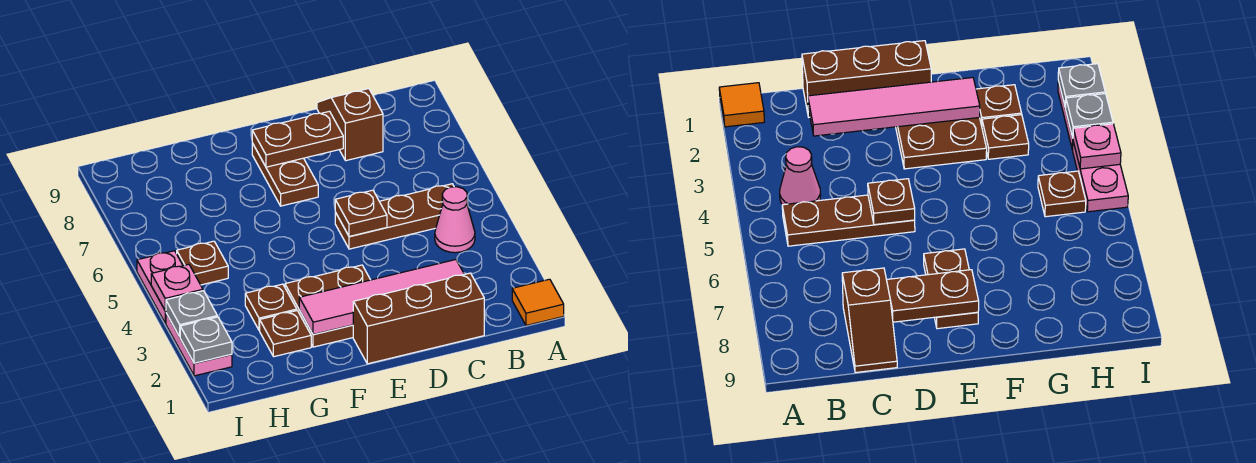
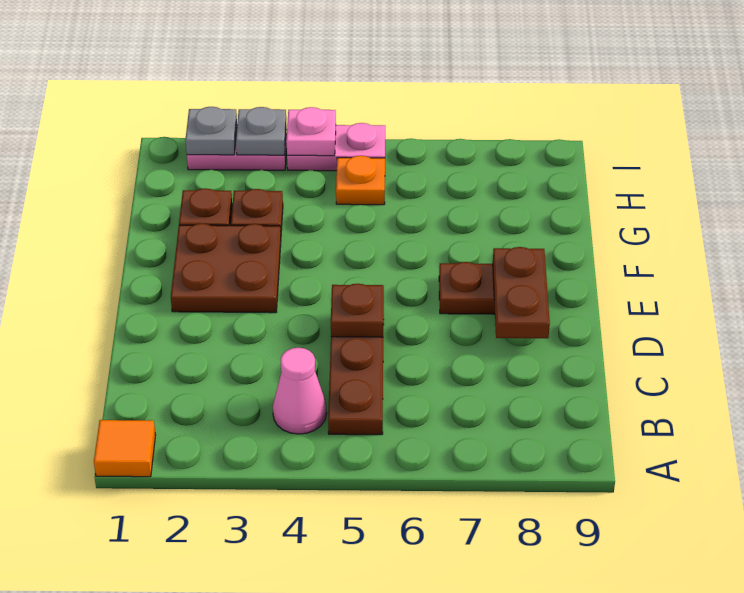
brown brick C1:E1 level 1 -> none
pink tile C2:F2 level 2 -> none
brown slope C8:C9 level 1 top 8 -> none
brown plate H5 level 1 -> orange plate H5 level 1

